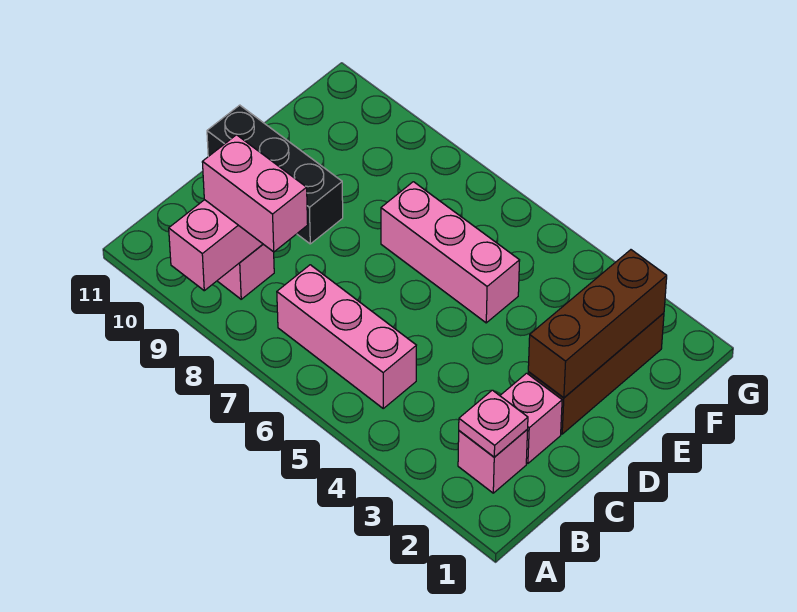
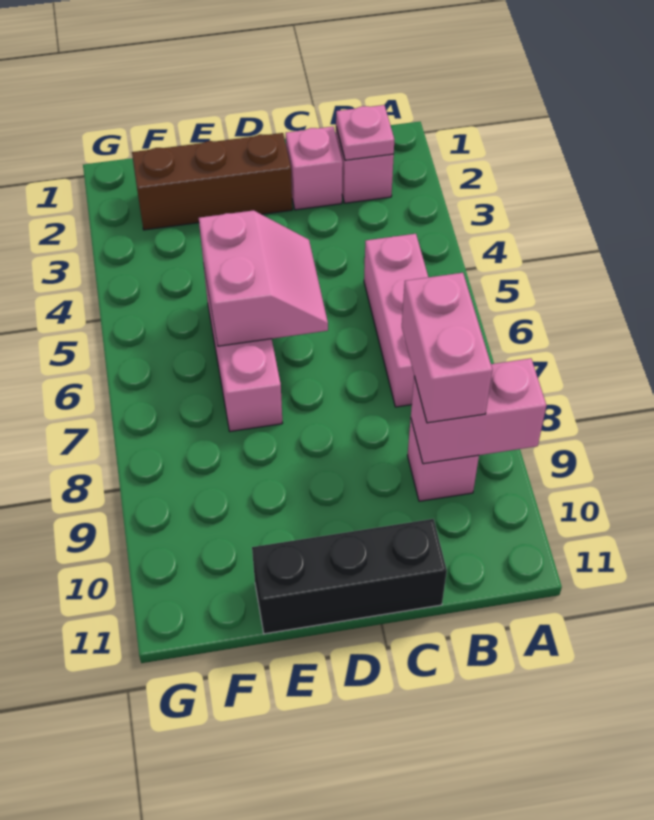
brown brick D2:F2 level 2 -> none
none -> pink slope D5:E6 level 2 top E
black brick D9:D11 level 1 -> black brick C11:E11 level 1

